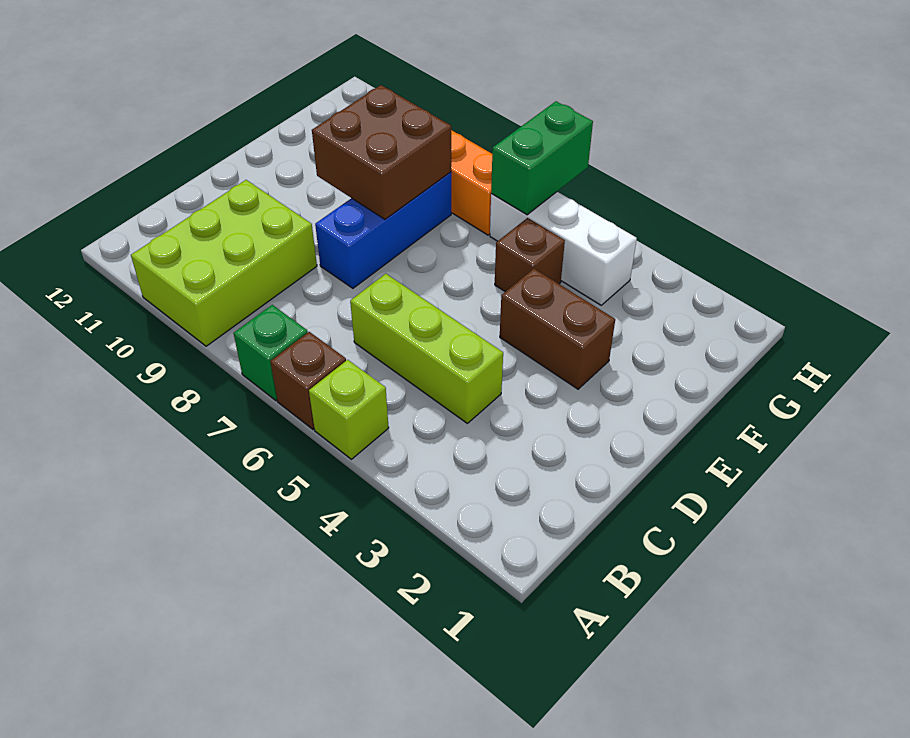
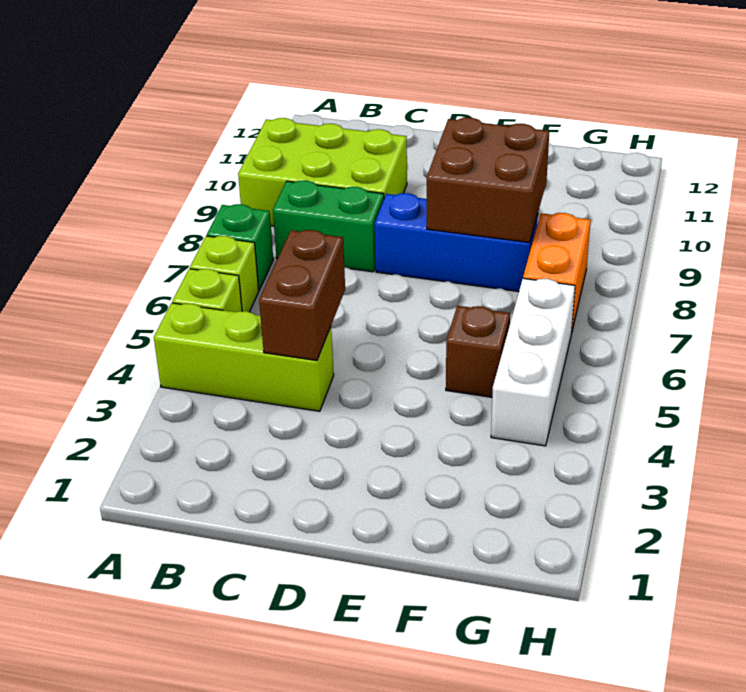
brown brick A6 level 1 -> lime brick A6 level 1
lime brick C4:C6 level 1 -> lime brick A4:C4 level 1
brown brick E3:E4 level 1 -> brown brick C4:C5 level 2
green brick G6:H6 level 2 -> green brick B8:C8 level 1

